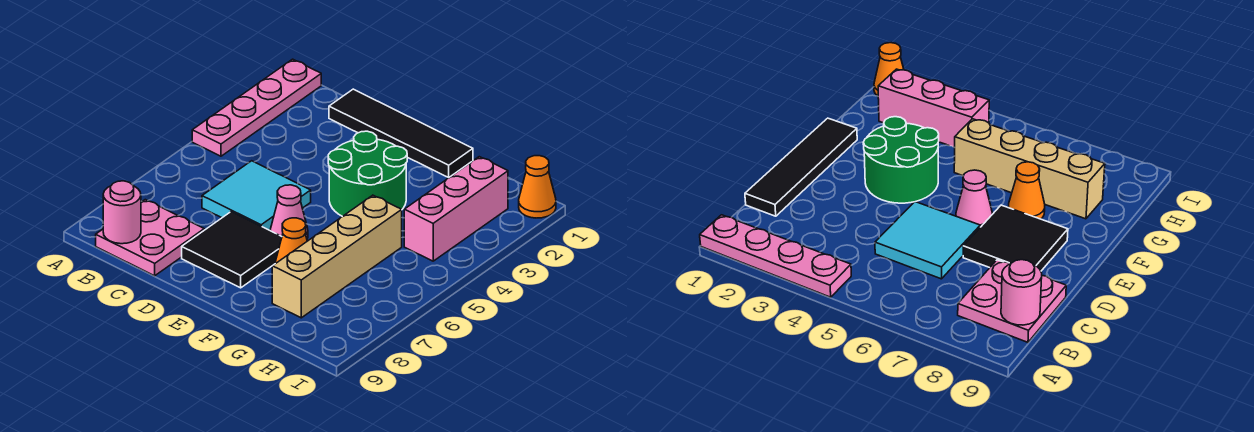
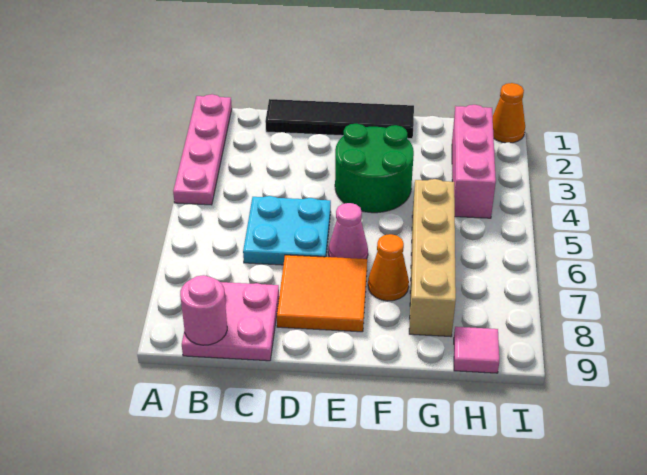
cyan tile C5:D6 level 1 -> cyan plate C5:D6 level 1
black tile D7:E8 level 1 -> orange tile D7:E8 level 1
none -> pink tile H9 level 1

